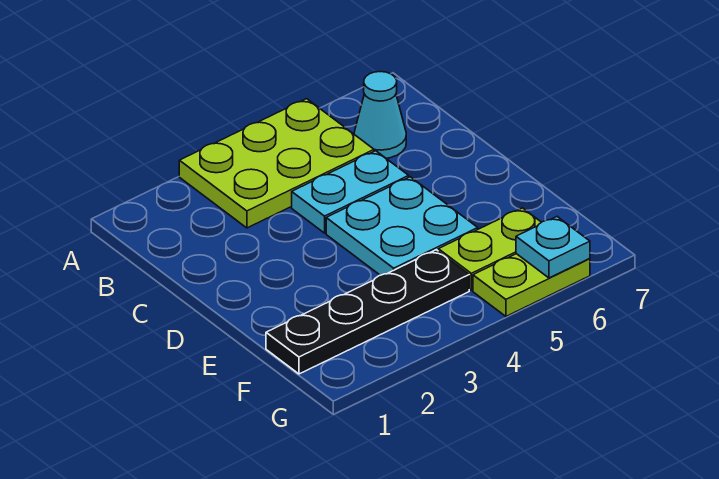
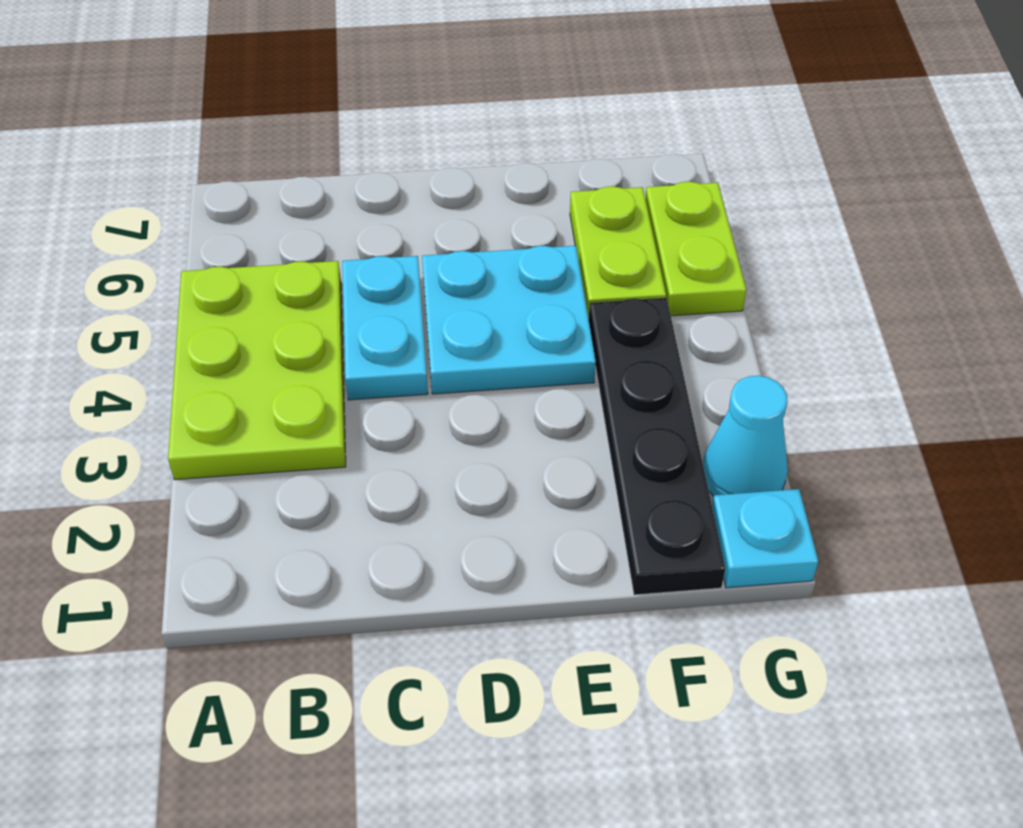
cyan cone B6 level 1 -> cyan cone G2 level 1
cyan plate G6 level 2 -> cyan plate G1 level 1

